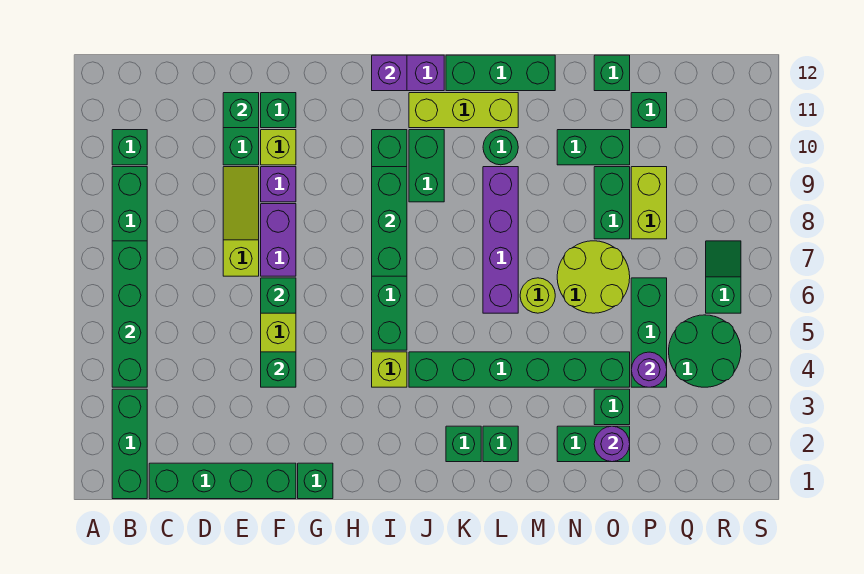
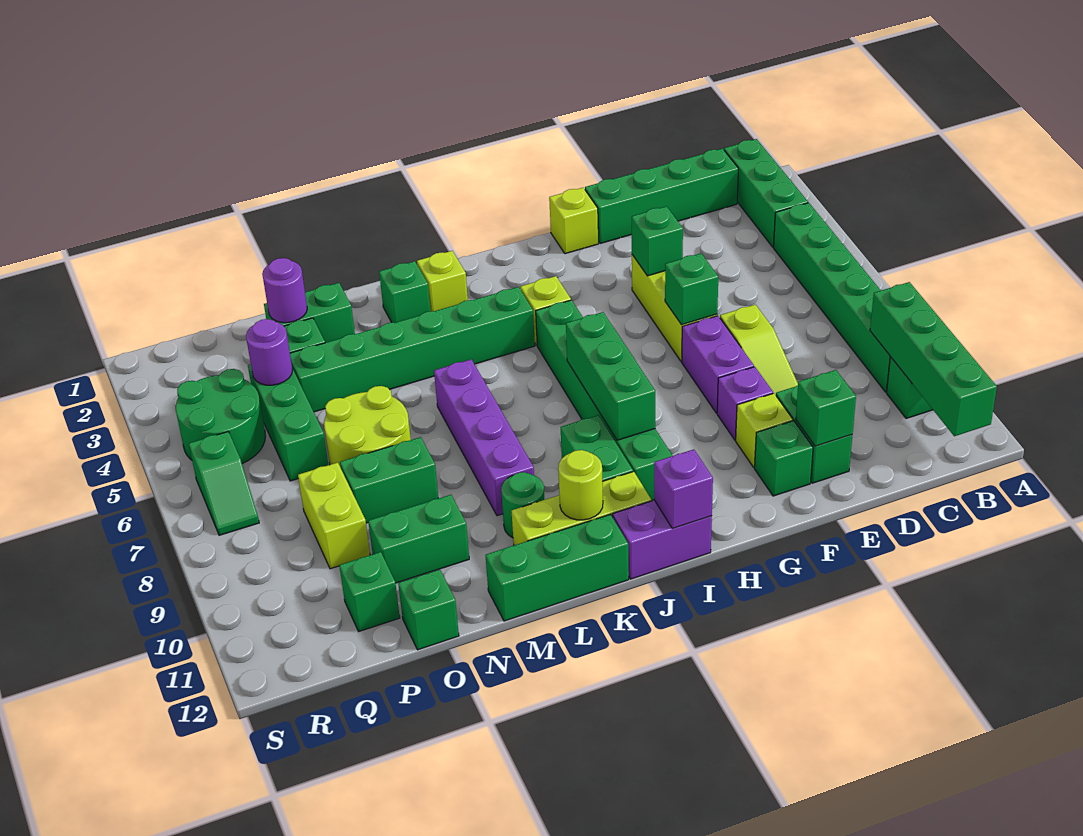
green brick B4:B7 level 2 -> green brick B9:B12 level 2
green brick G1 level 1 -> lime brick G1 level 1
green brick K2 level 1 -> lime brick K2 level 1
lime round brick M6 level 1 -> lime round brick K11 level 2
green brick O8:O9 level 1 -> green brick N8:O8 level 1

